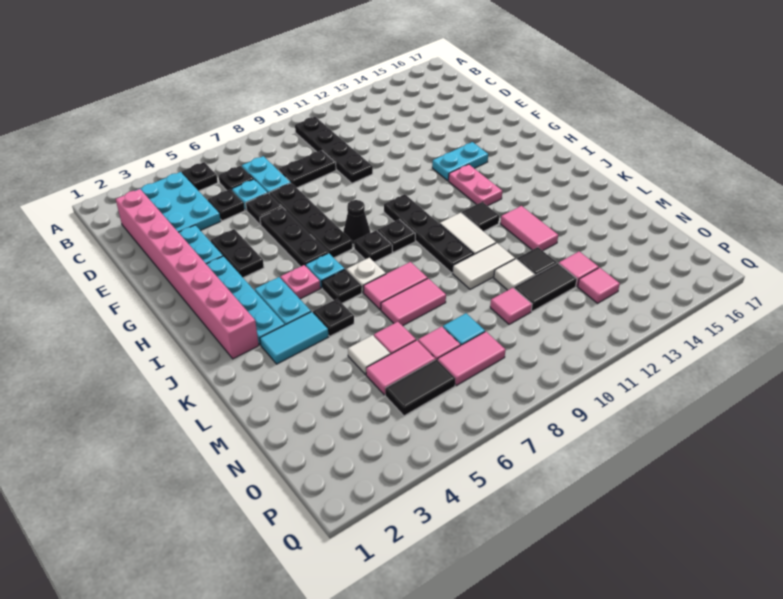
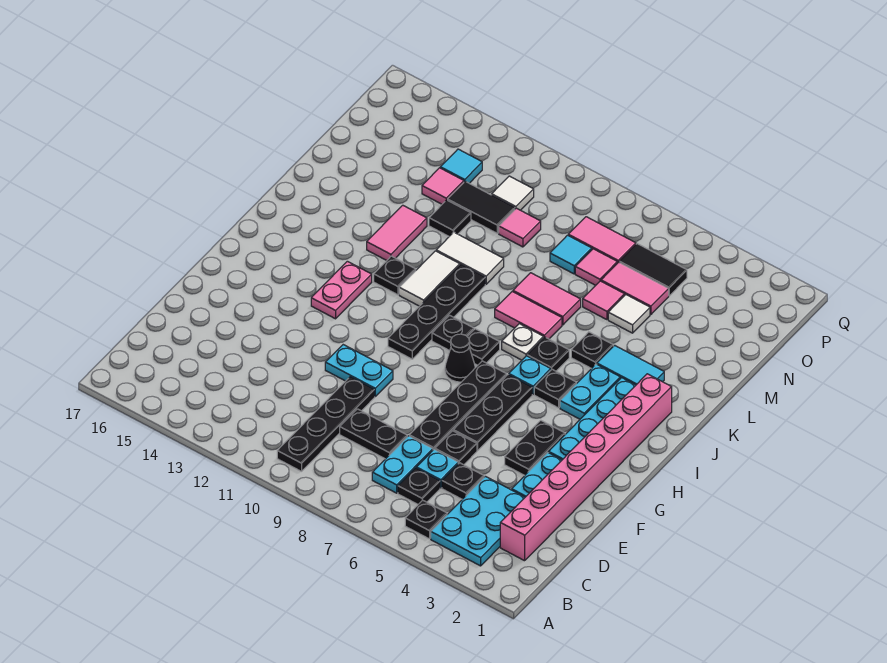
cyan plate G13:G14 level 1 -> cyan plate F10:F11 level 1
pink plate I5 level 1 -> black plate I5 level 1
black tile J12 level 1 -> black plate J12 level 1
white tile M11 level 1 -> white tile O11 level 1
pink tile O13 level 1 -> cyan tile O13 level 1

